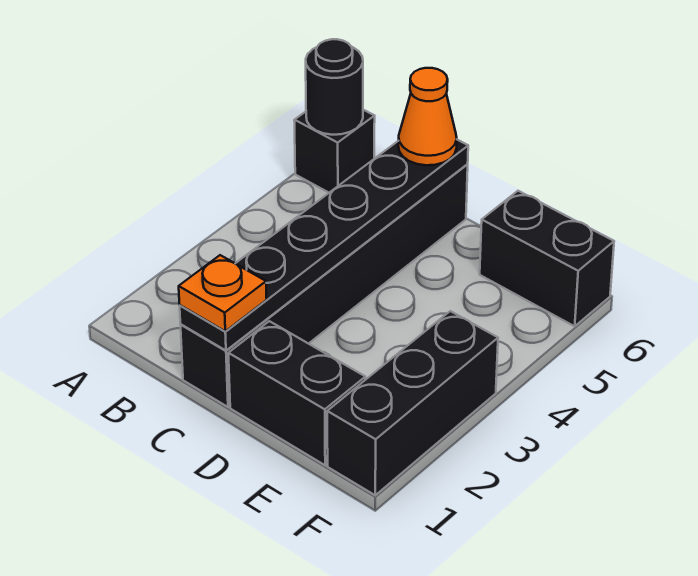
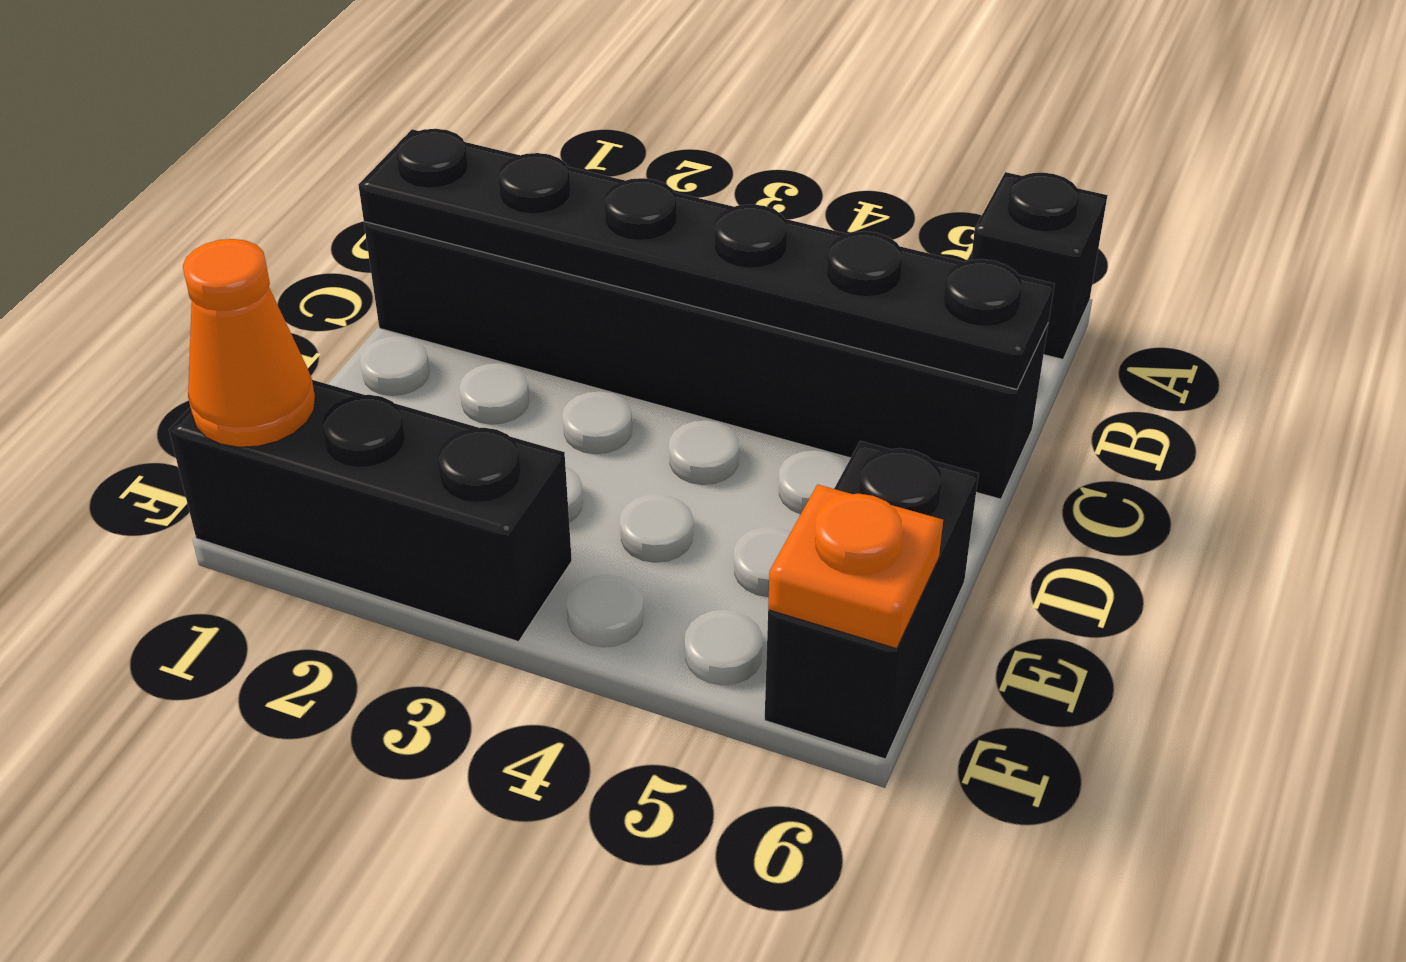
black round brick A6 level 2 -> none
orange plate C1 level 3 -> orange plate F6 level 2
orange cone C6 level 3 -> orange cone F1 level 2
black brick D1:E1 level 1 -> none

